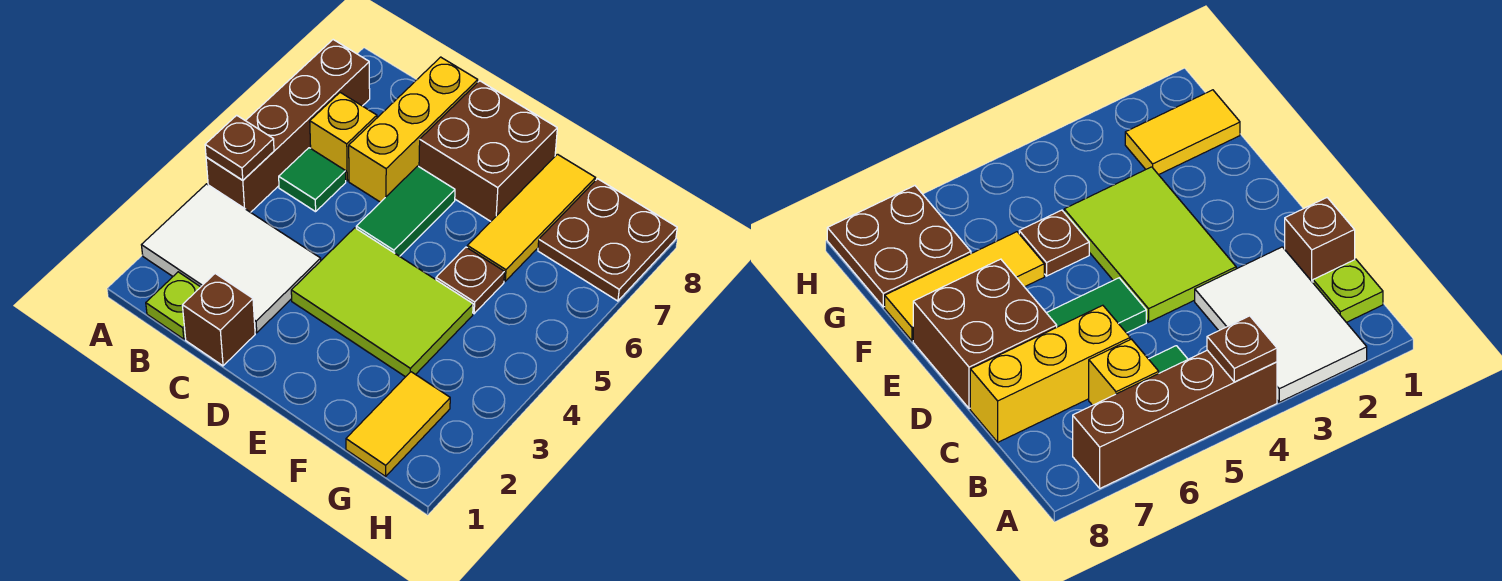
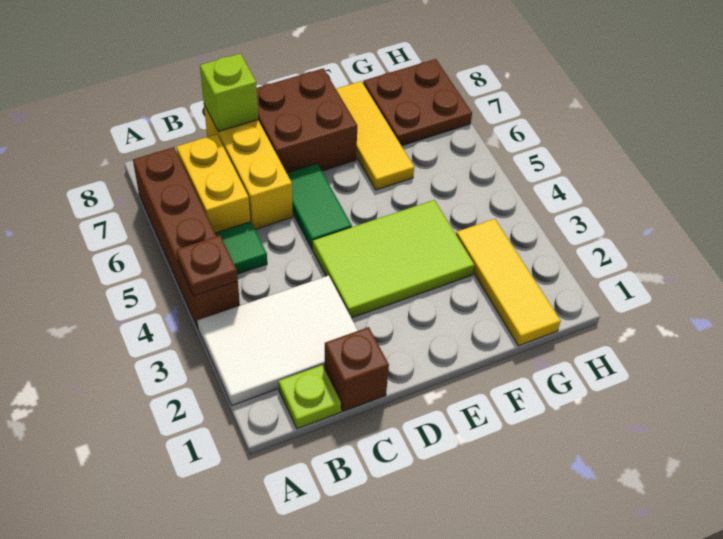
yellow brick B6 level 1 -> yellow brick B6:B7 level 1
none -> lime brick C8 level 2
brown plate F5 level 1 -> none
yellow tile G1:G2 level 1 -> yellow tile G1:G3 level 1

